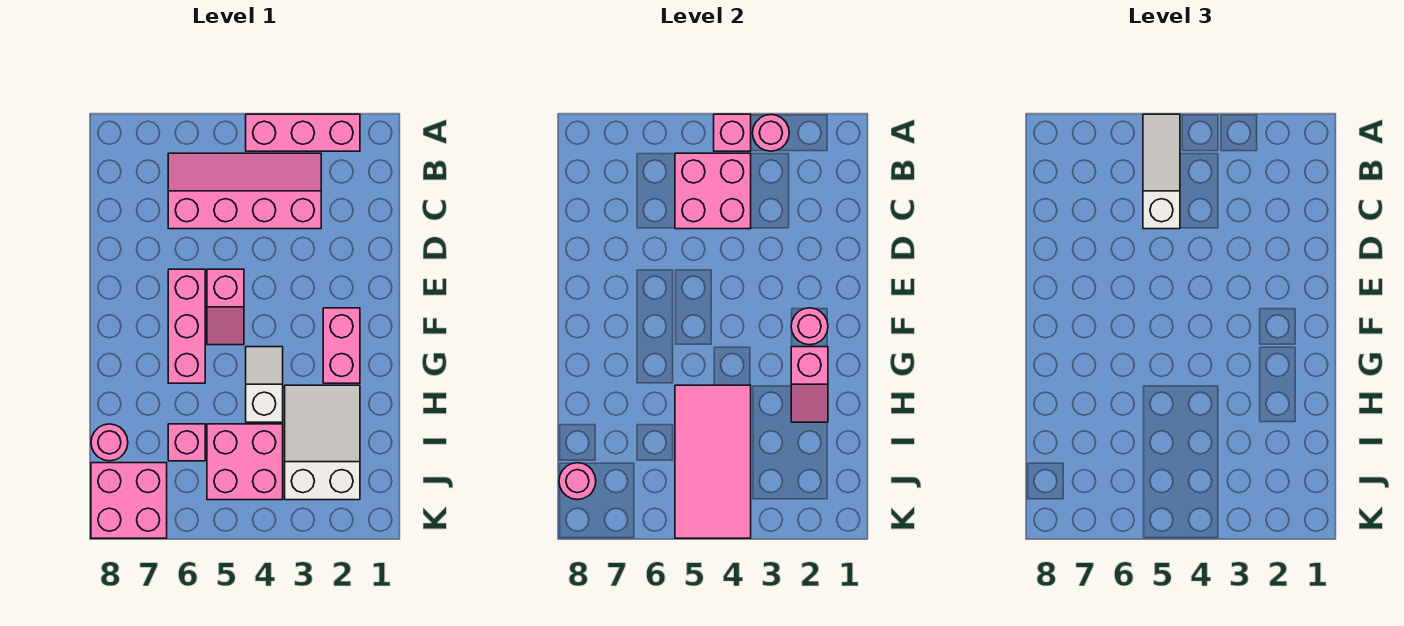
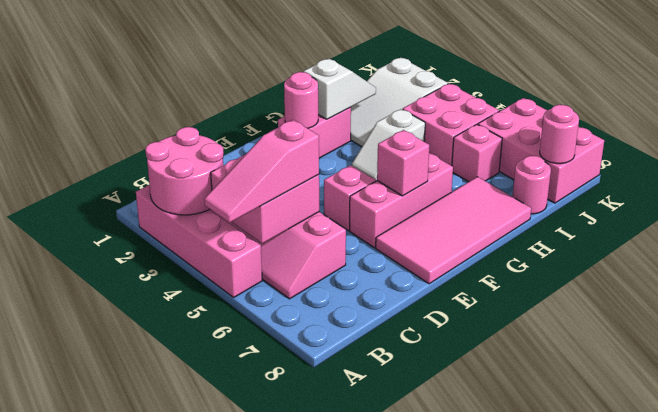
pink brick A2:A4 level 1 -> pink brick A2:A5 level 1
pink round brick A3 level 2 -> pink round brick A2:B3 level 2
pink brick A4 level 2 -> pink brick F6 level 2
white slope A5:C5 level 3 top C -> pink slope A5:C5 level 3 top C
pink slope G2:H2 level 2 top G -> white slope G2:H2 level 2 top G
pink tile H4:K5 level 2 -> pink tile E7:H8 level 1
pink brick J7:K8 level 1 -> pink brick J6:K8 level 1

